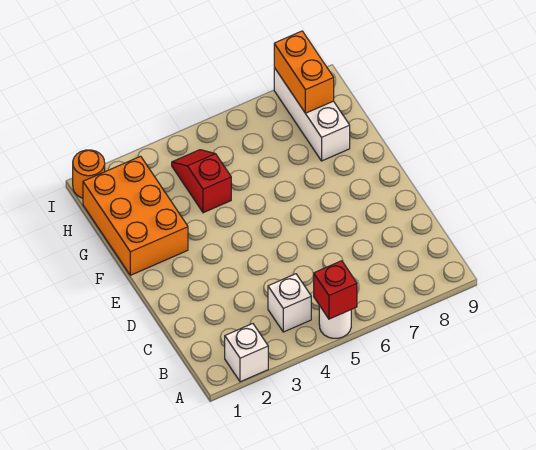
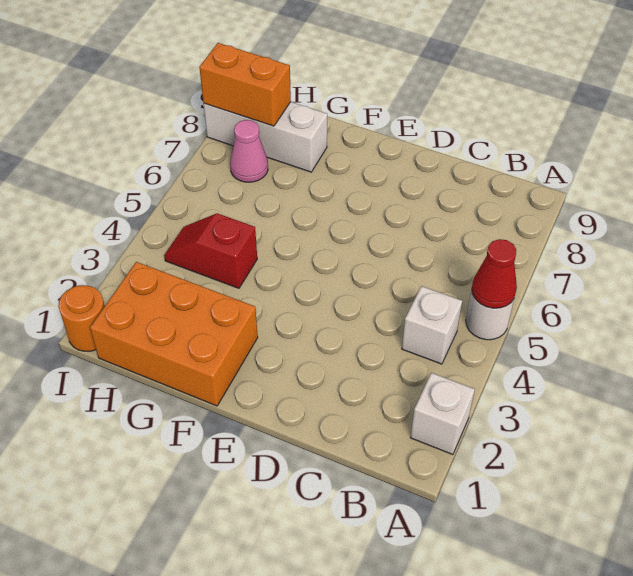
red brick A5 level 2 -> red cone A5 level 2
none -> pink cone H7 level 1

